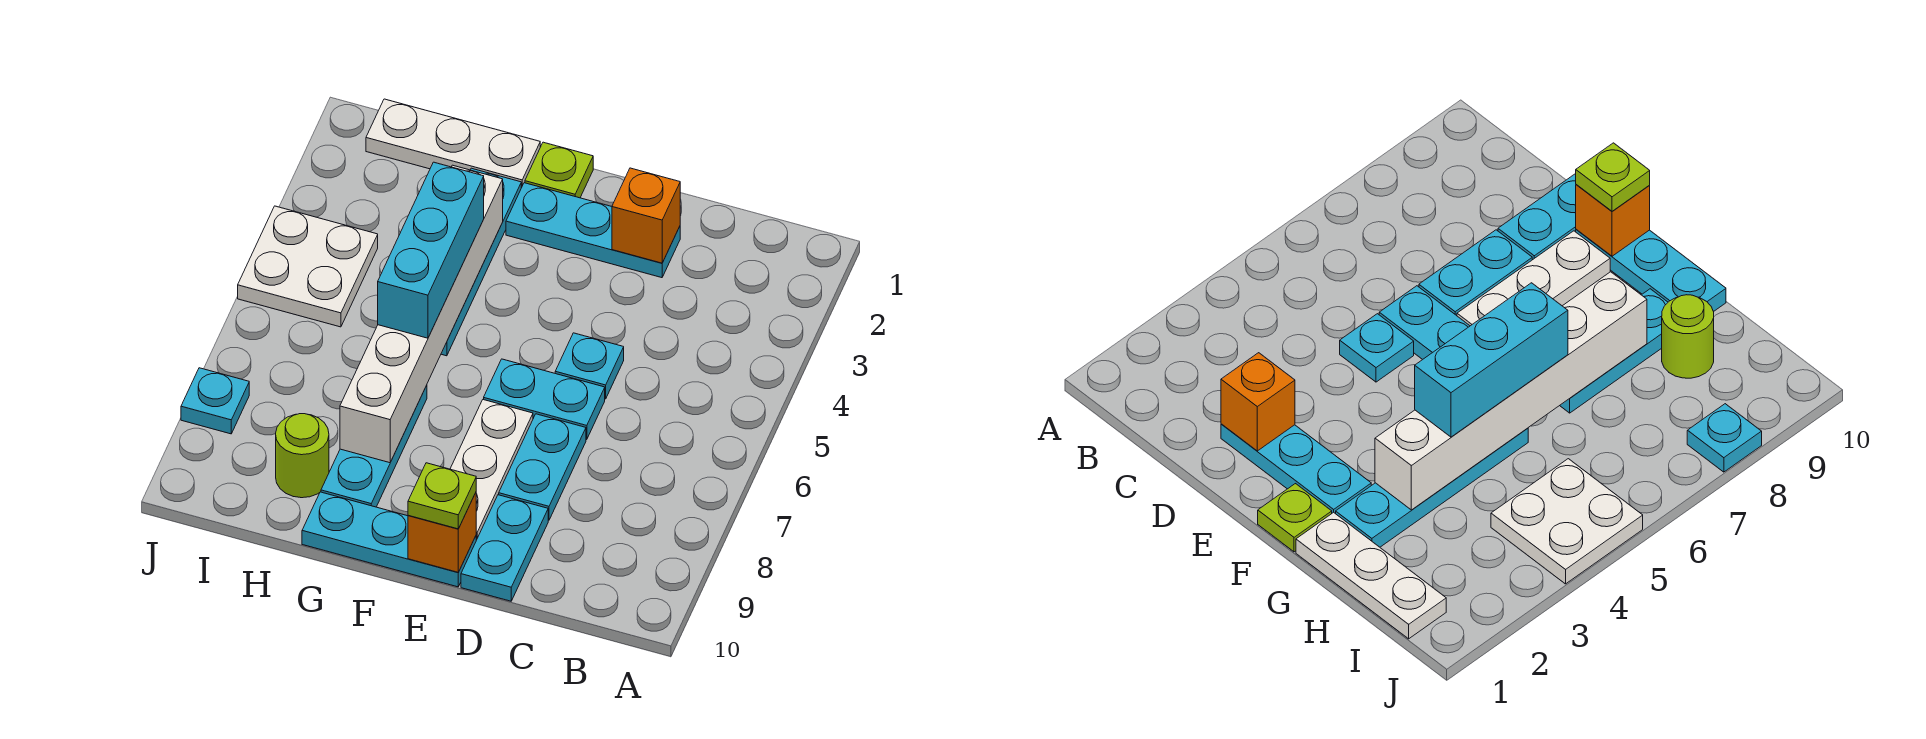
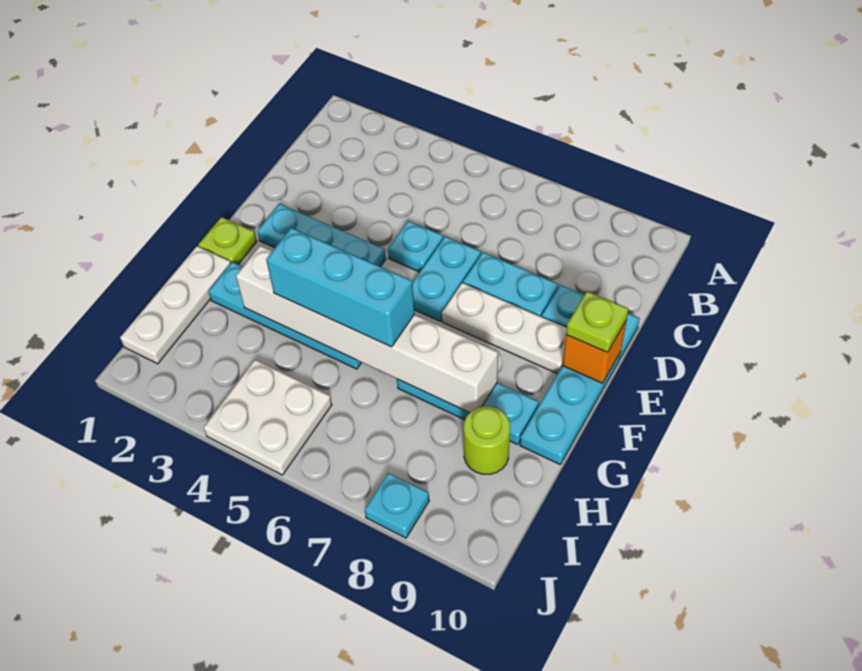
cyan plate D2:F2 level 1 -> cyan plate E2:E4 level 1
orange brick D2 level 2 -> none

